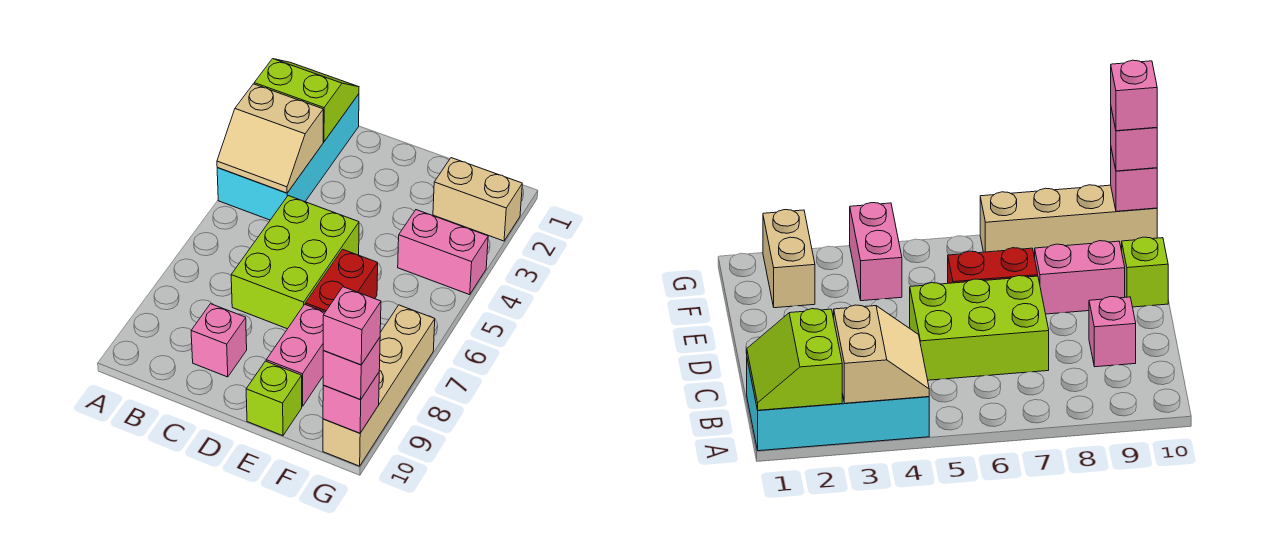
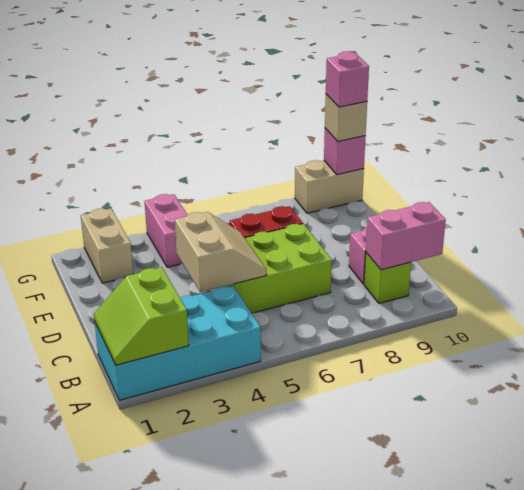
tan slope A3:B4 level 2 top 3 -> tan slope C4:D5 level 2 top 4
pink brick E8:E9 level 1 -> pink brick B9:B10 level 2
lime brick E10 level 1 -> lime brick B9 level 1
tan brick G7:G10 level 1 -> tan brick G9:G10 level 1
pink brick G10 level 3 -> tan brick G10 level 3

